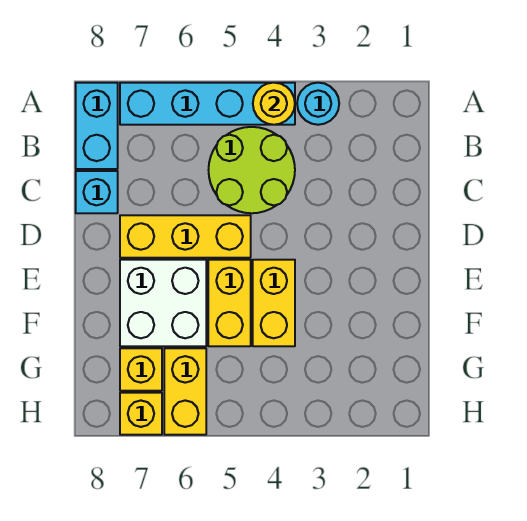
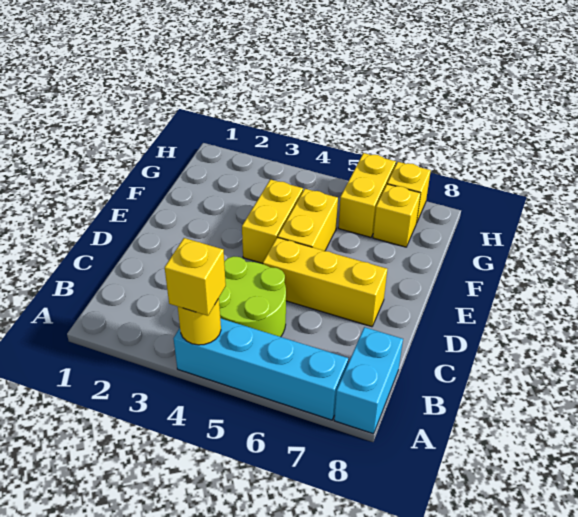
cyan round brick A3 level 1 -> none
none -> yellow brick A4 level 3
cyan brick C8 level 1 -> none
white brick E6:F7 level 1 -> none

